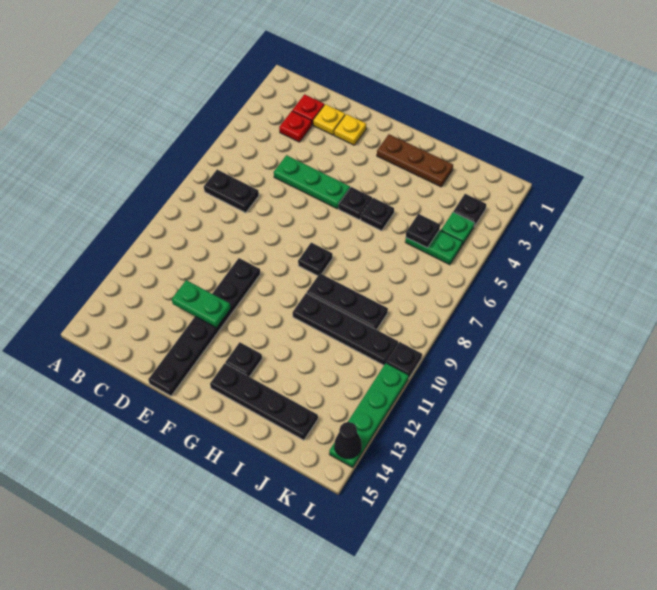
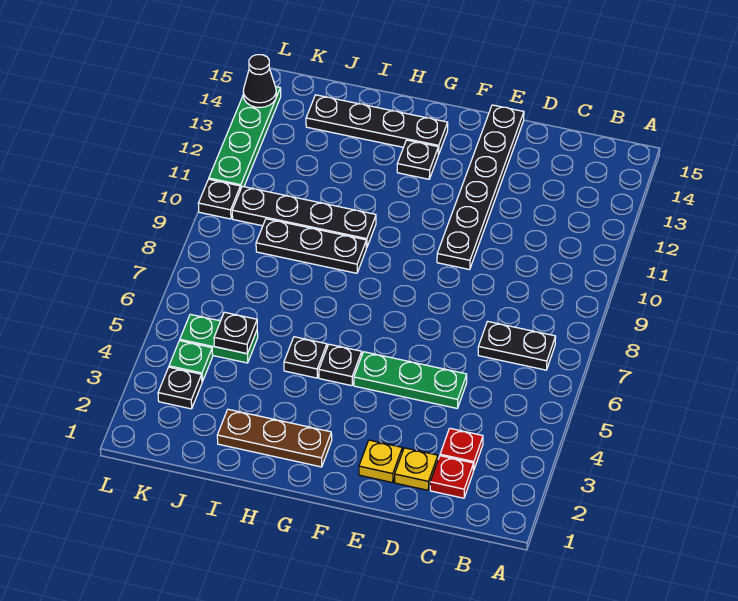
green plate D12:E12 level 2 -> none
black plate G8 level 1 -> none

